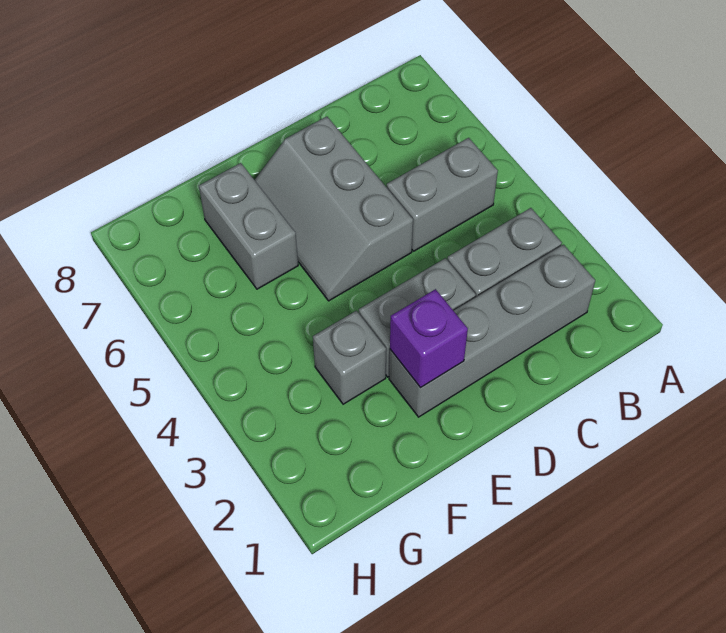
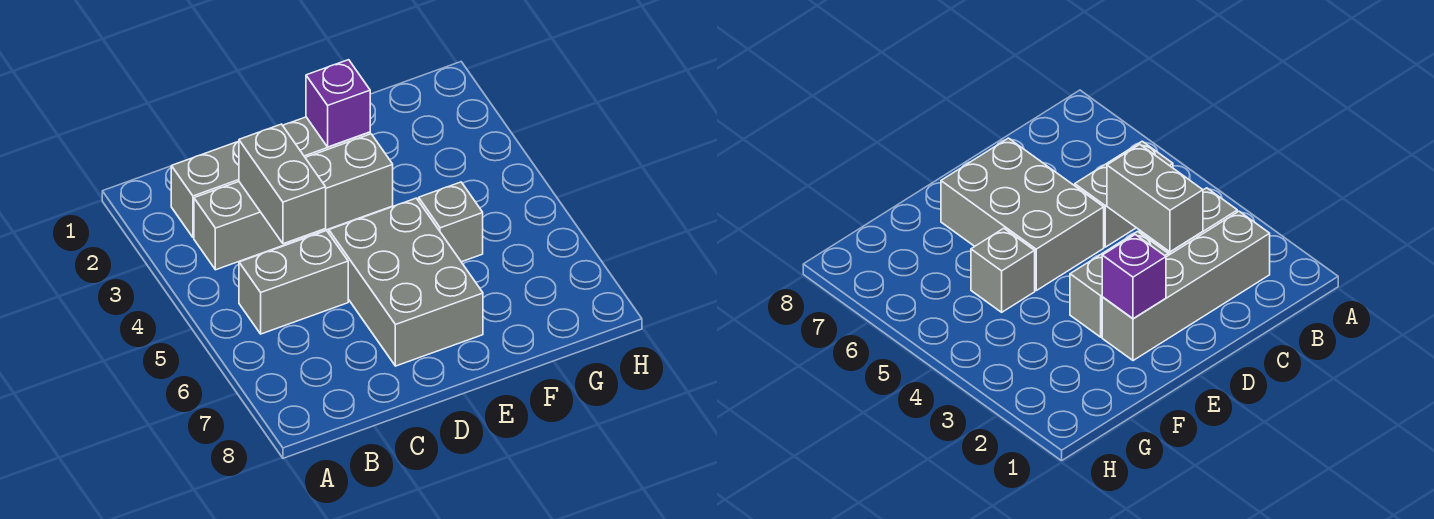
grey slope D5:E7 level 1 top D -> grey brick D5:E7 level 1
grey brick F3 level 1 -> grey brick F5 level 1
grey brick F6:F7 level 1 -> grey brick C3:C4 level 2

